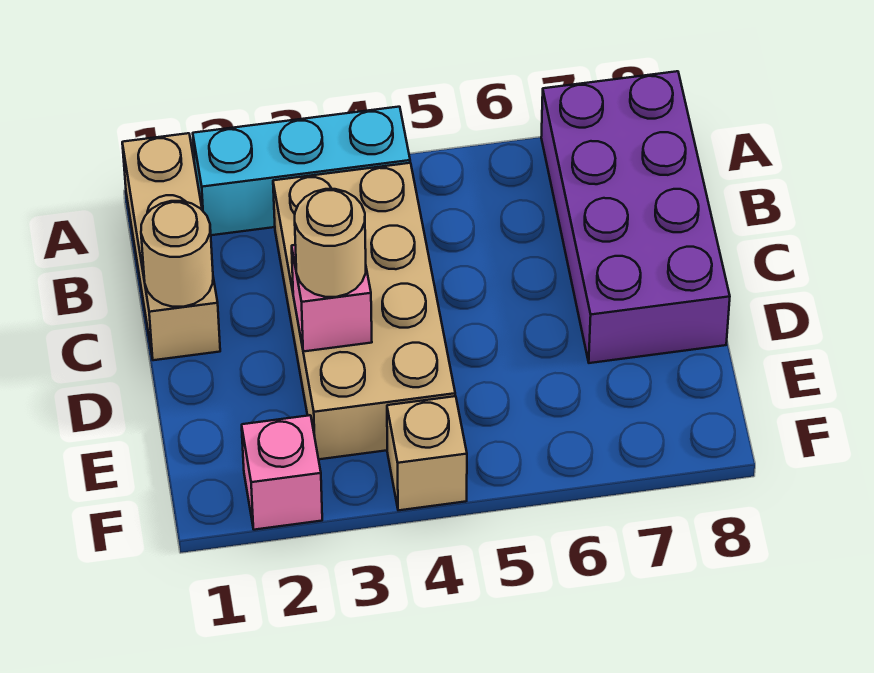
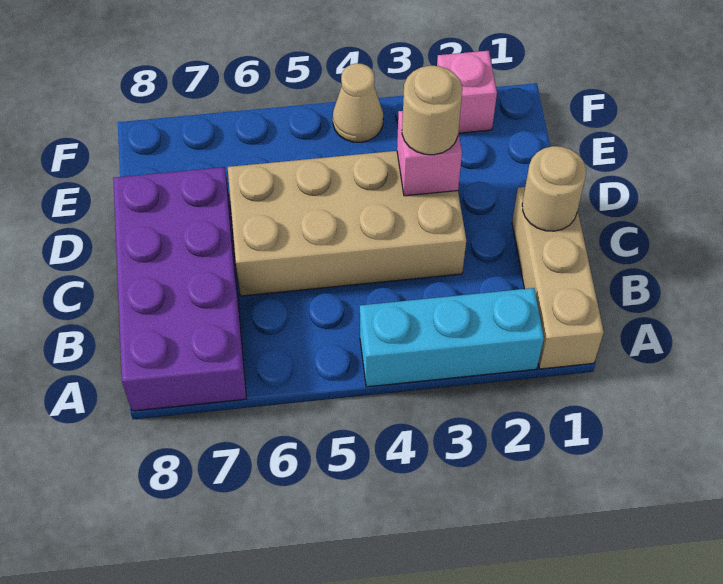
tan brick B3:E4 level 1 -> tan brick C3:D6 level 1
tan brick F4 level 1 -> tan cone F4 level 1

